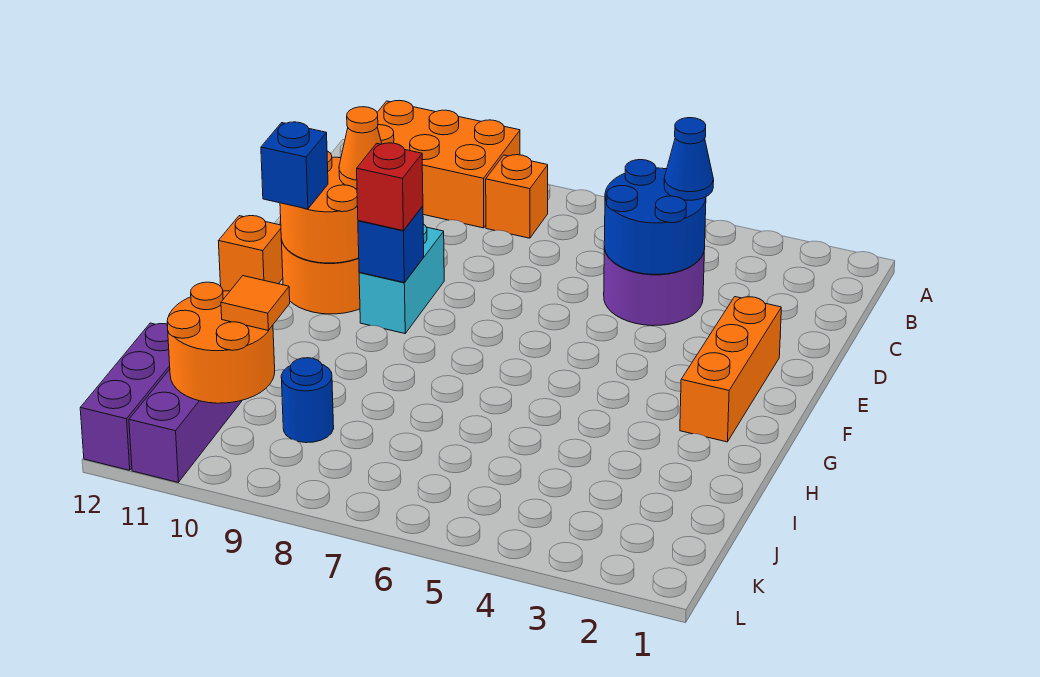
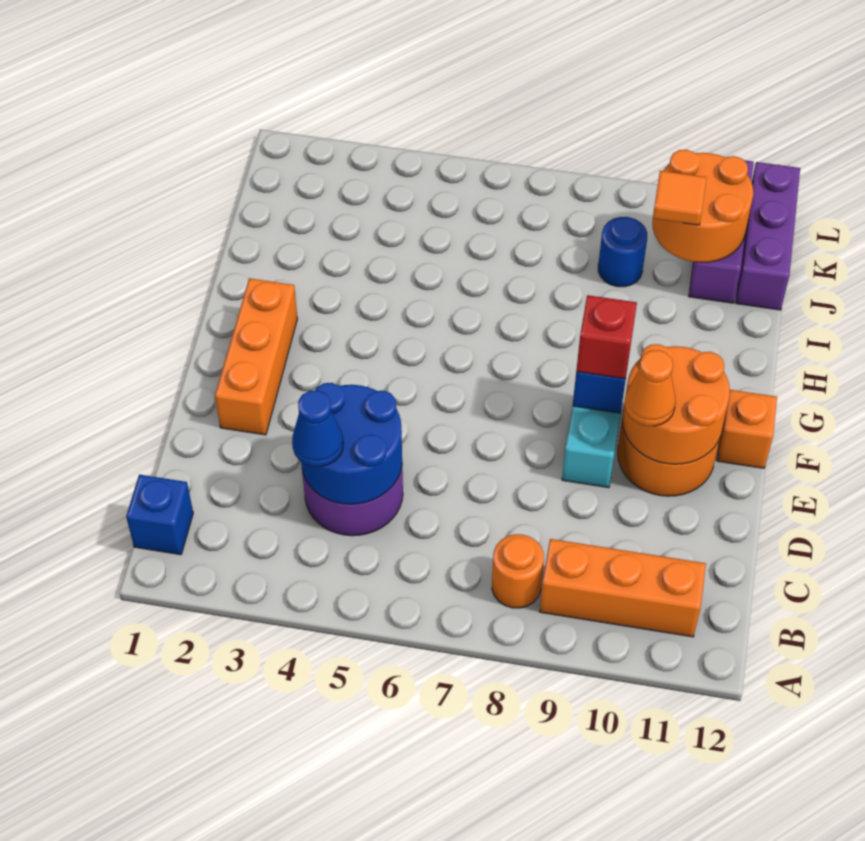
orange brick A9:B11 level 1 -> orange brick B9:B11 level 1
orange brick B8 level 1 -> orange round brick B8 level 1
blue brick F11 level 3 -> blue brick B1 level 1

